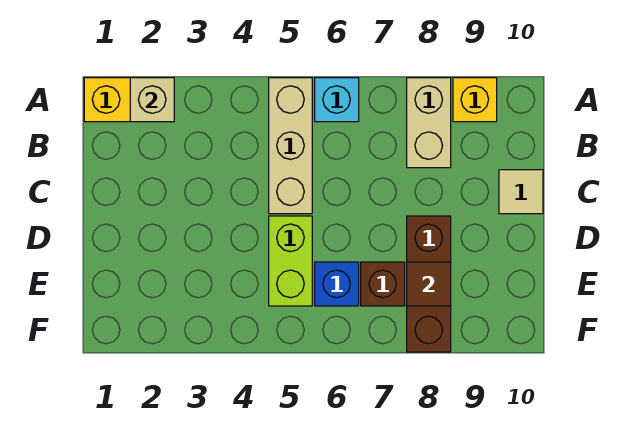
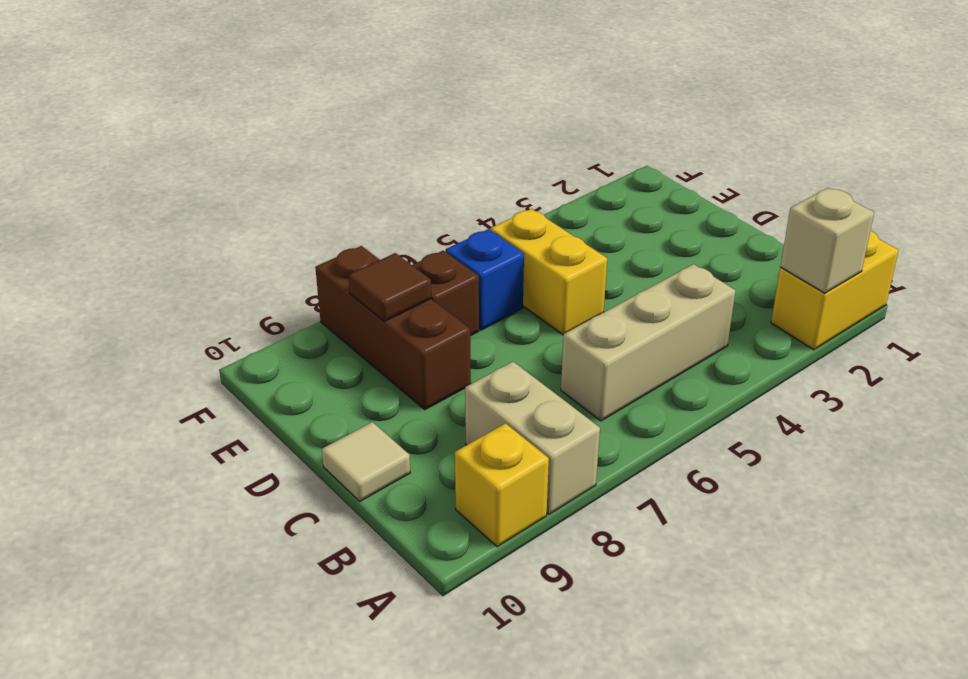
tan brick A5:C5 level 1 -> tan brick B4:B6 level 1
cyan brick A6 level 1 -> none
lime brick D5:E5 level 1 -> yellow brick D5:E5 level 1

